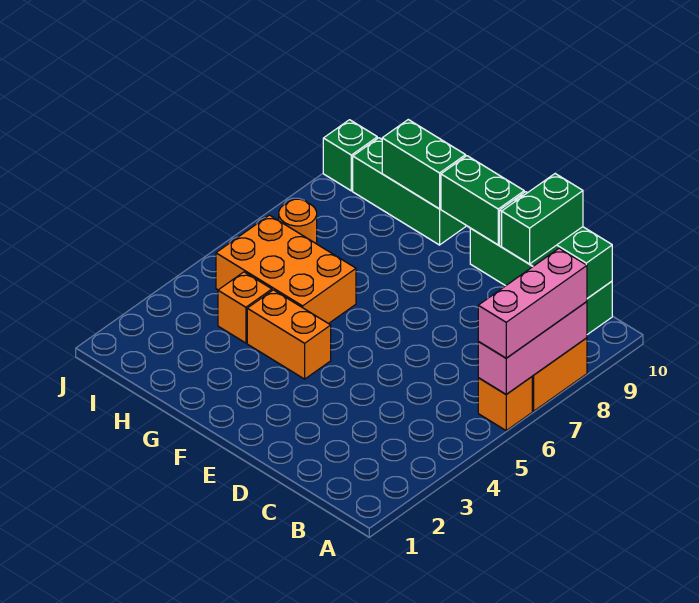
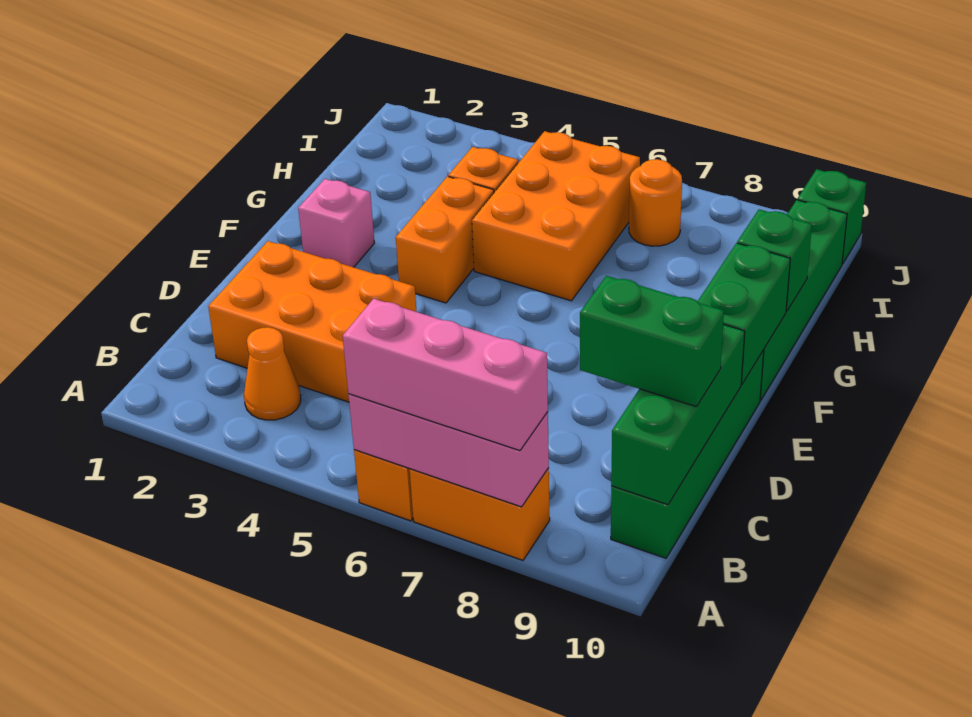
none -> orange cone B3 level 1
none -> orange brick C2:D4 level 1
none -> pink brick F2 level 1
green brick G10:I10 level 1 -> green brick F10:I10 level 1
green brick G10:H10 level 2 -> green brick G10 level 2

